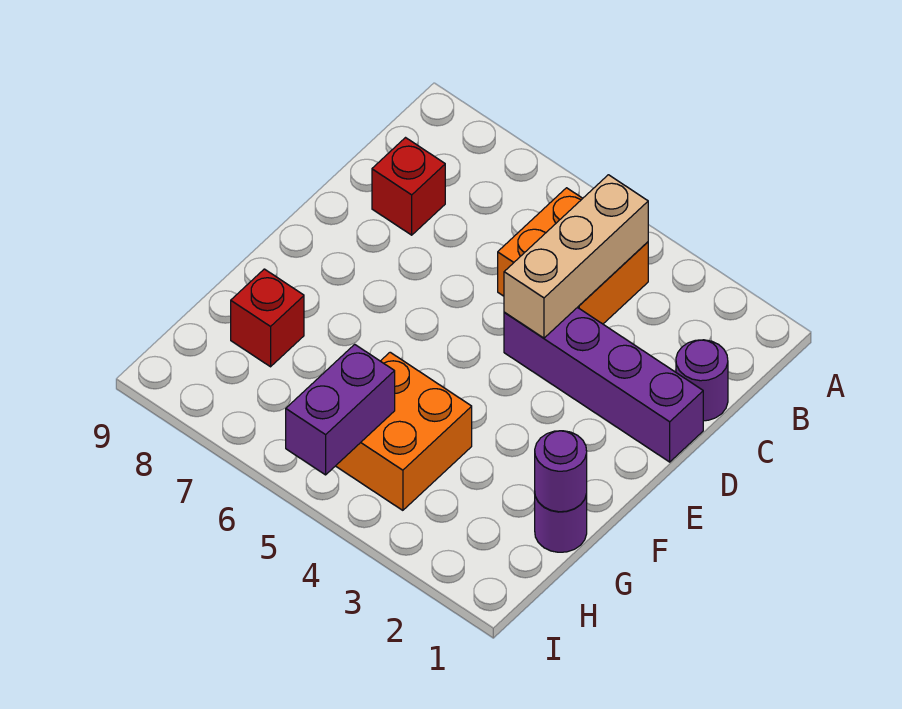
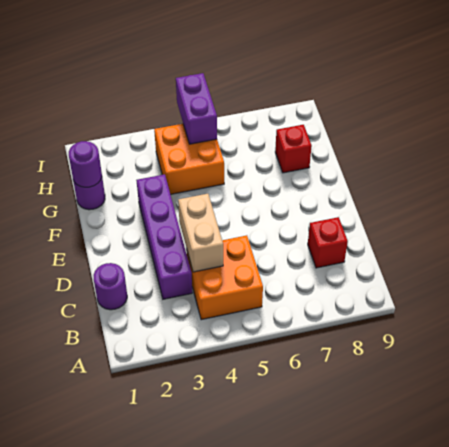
tan brick B4:D4 level 2 -> tan brick C4:D4 level 2
purple brick D1:D4 level 1 -> purple brick C3:F3 level 1

